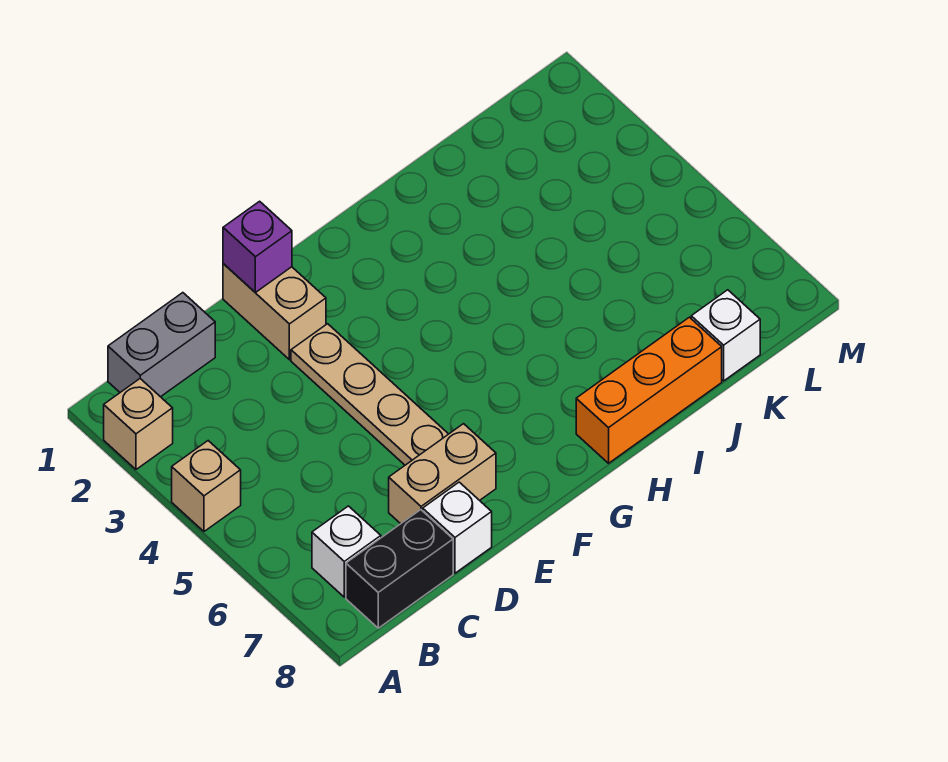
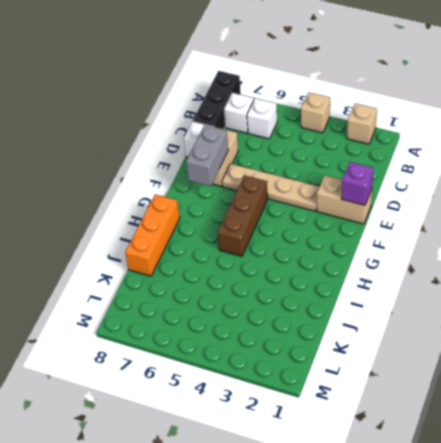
grey brick B1:C1 level 1 -> grey brick E7:F7 level 2
black brick B8:C8 level 1 -> black brick A8:C8 level 1
none -> brown brick F5:H5 level 1
white brick K8 level 1 -> white brick B6 level 1

